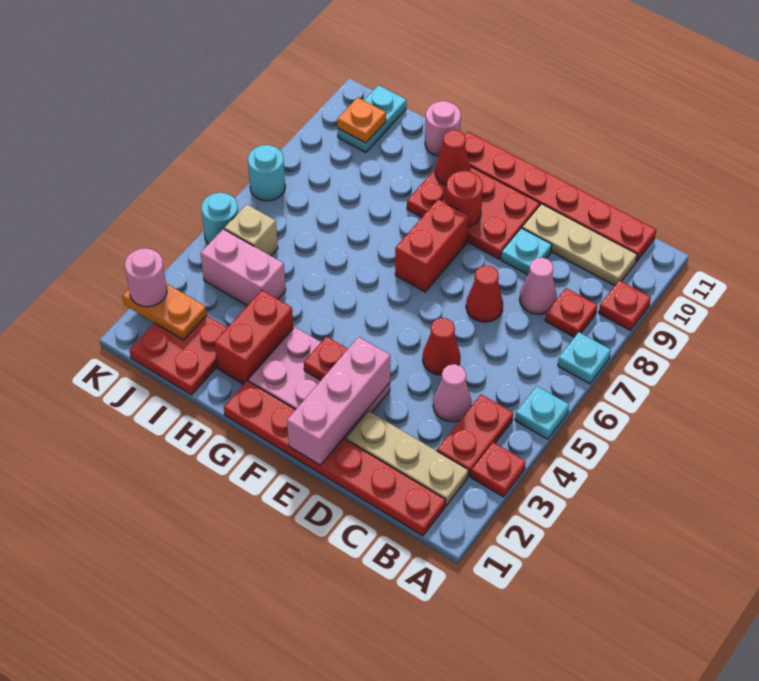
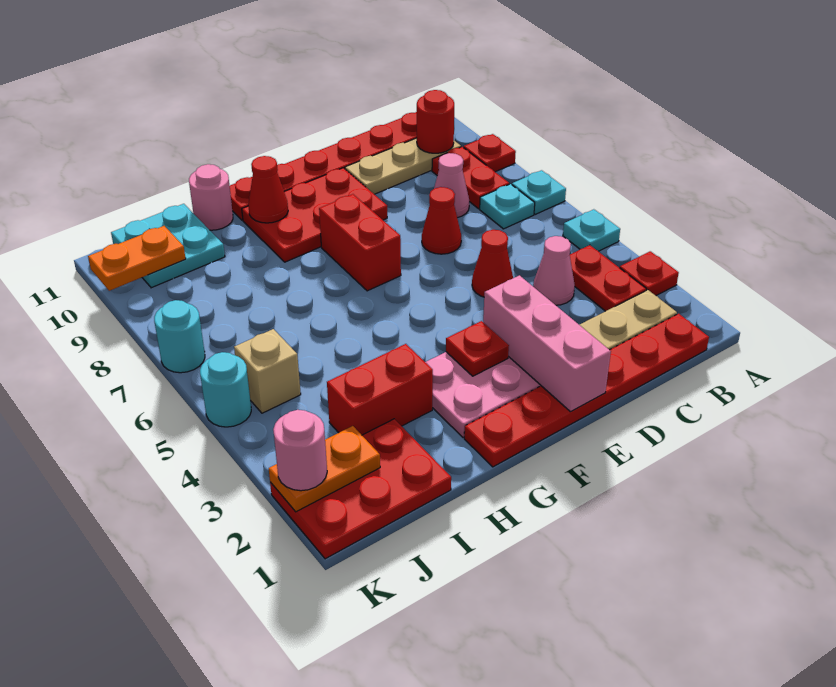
red plate B8 level 1 -> red plate B8:B9 level 1
cyan plate D9 level 1 -> cyan plate B7 level 1
red round brick F9 level 2 -> red round brick B10 level 2
red brick H2:H3 level 1 -> red brick H3:I3 level 1
red plate I1:J2 level 1 -> red plate I1:K2 level 1
pink brick I4:J4 level 1 -> none
cyan plate J10:J11 level 1 -> cyan plate I10:J11 level 1
orange plate J10 level 2 -> orange plate J10:K10 level 2

